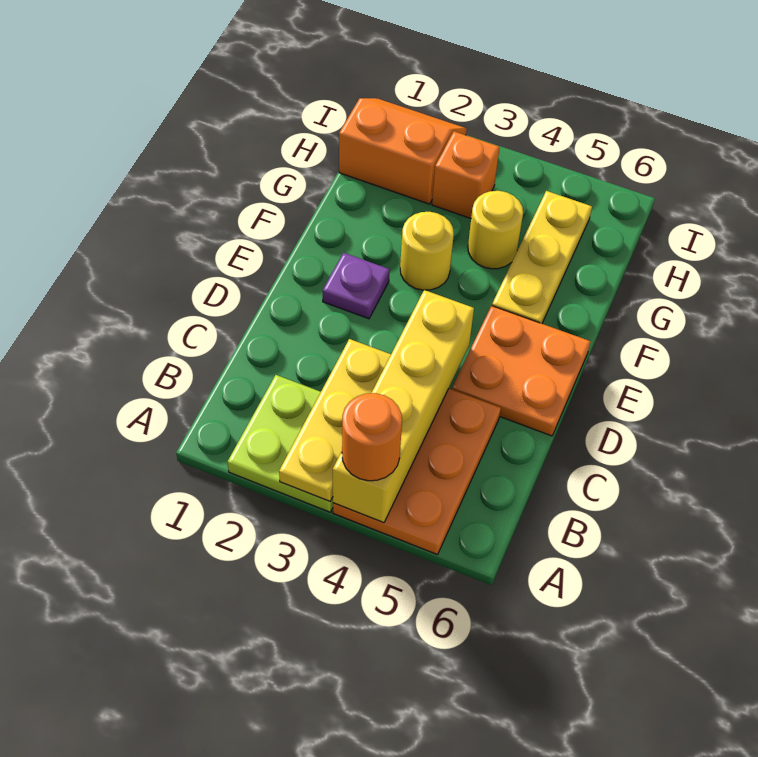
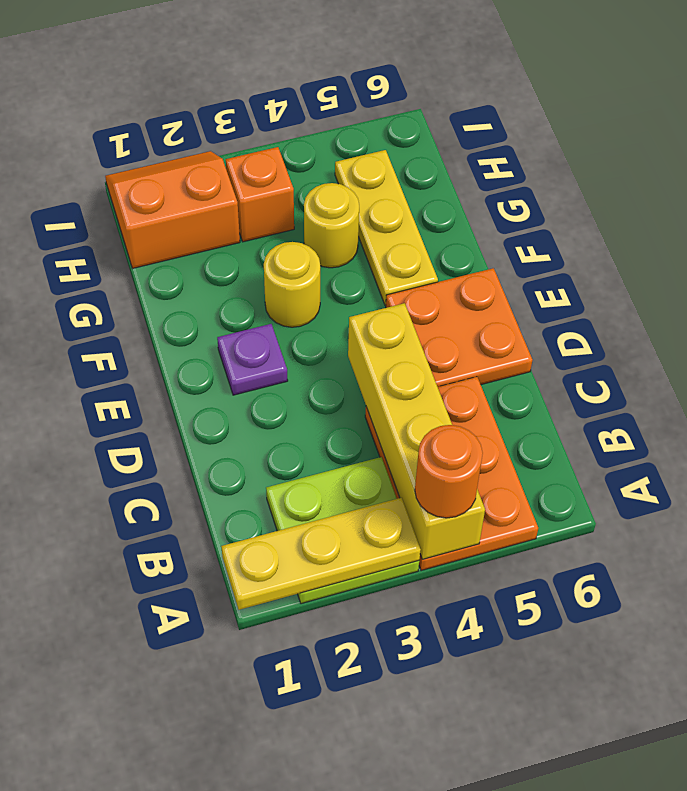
yellow plate A3:C3 level 2 -> yellow plate A1:A3 level 2

